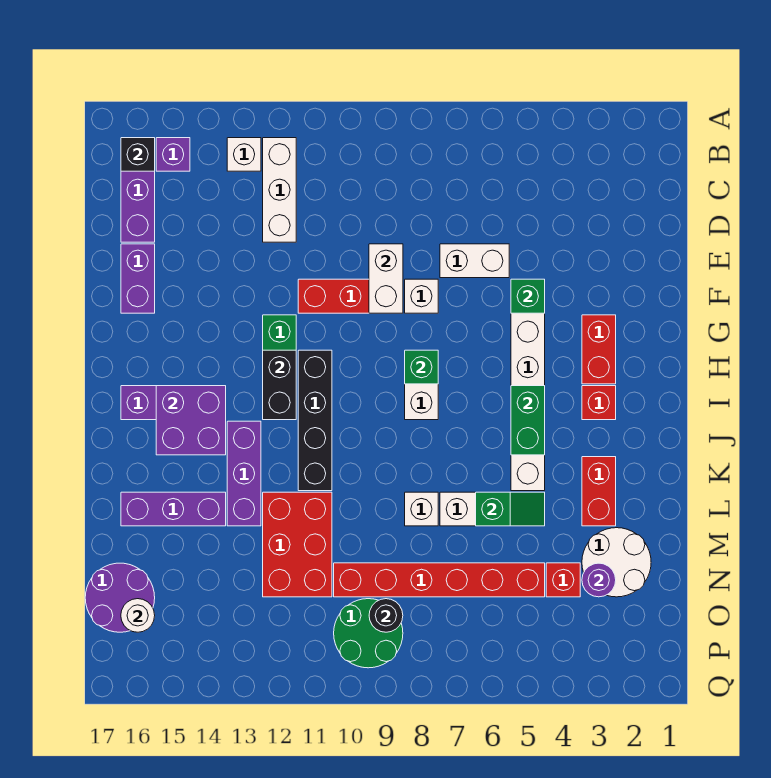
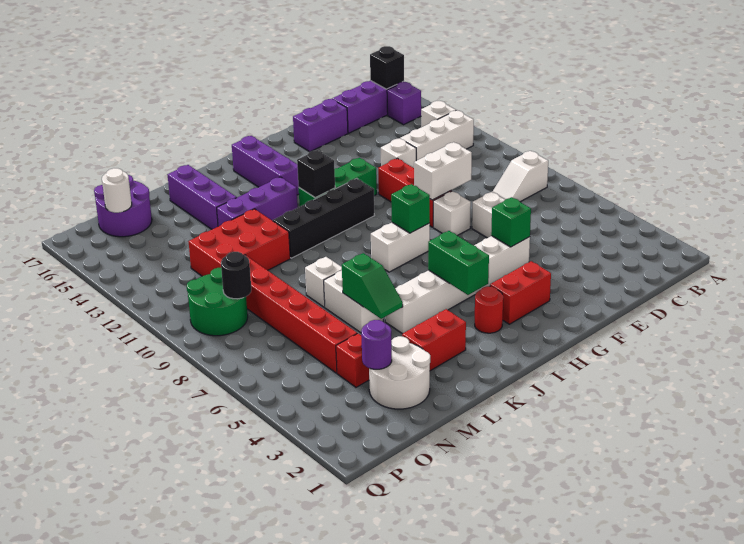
none -> white slope B8:C8 level 1 top B
none -> white brick E12 level 1
black brick H12:I12 level 2 -> black brick I12 level 2
red brick I3 level 1 -> red round brick I3 level 1
green brick I5:J5 level 2 -> green brick I4:I5 level 2
purple brick I14:J15 level 2 -> none

